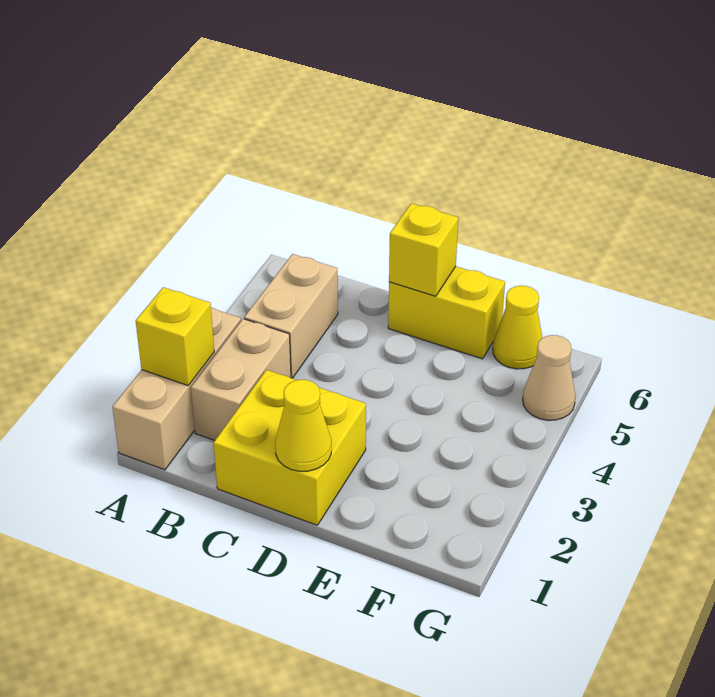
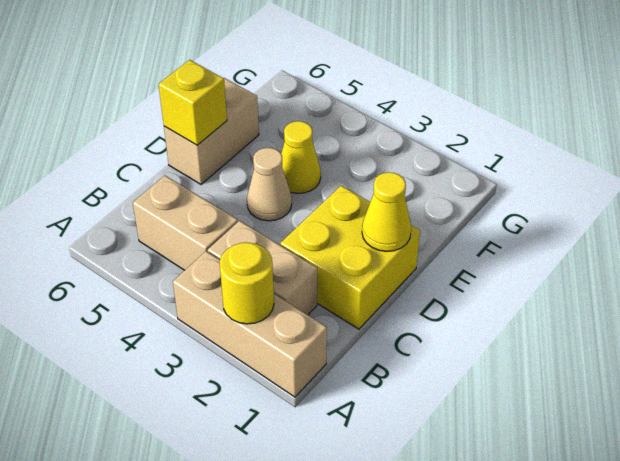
yellow brick A2 level 2 -> yellow round brick A2 level 2
yellow brick D6:E6 level 1 -> tan brick D6:E6 level 1
yellow cone F6 level 1 -> yellow cone E4 level 1
tan cone G5 level 1 -> tan cone D4 level 1

